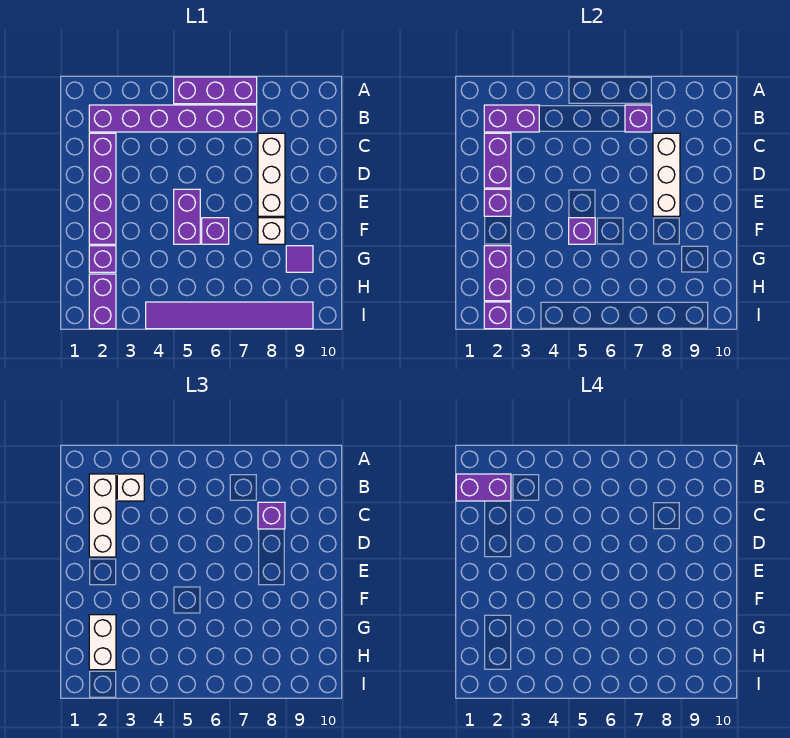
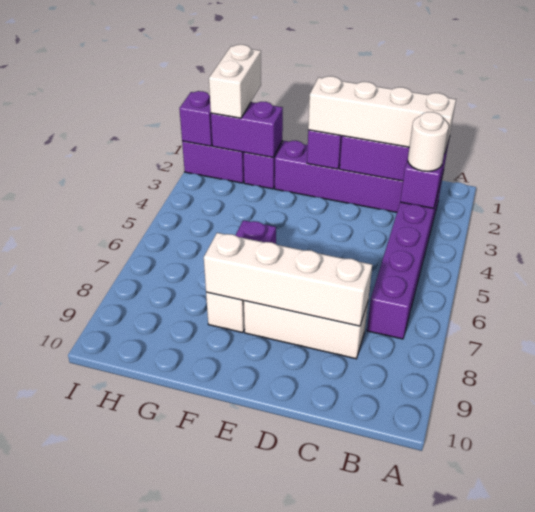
purple brick A5:A7 level 1 -> none
purple brick B1:B2 level 4 -> none
white brick B2:D2 level 3 -> white brick B2:E2 level 3
white brick B3 level 3 -> white round brick B3 level 3
purple brick B7 level 2 -> none
white brick C8:E8 level 2 -> white brick C8:F8 level 2
purple brick C8 level 3 -> none
purple brick E5:F5 level 1 -> none
purple brick F5 level 2 -> none
white brick G2:H2 level 3 -> white brick H1:H2 level 3
purple tile G9 level 1 -> none
purple tile I4:I9 level 1 -> none

